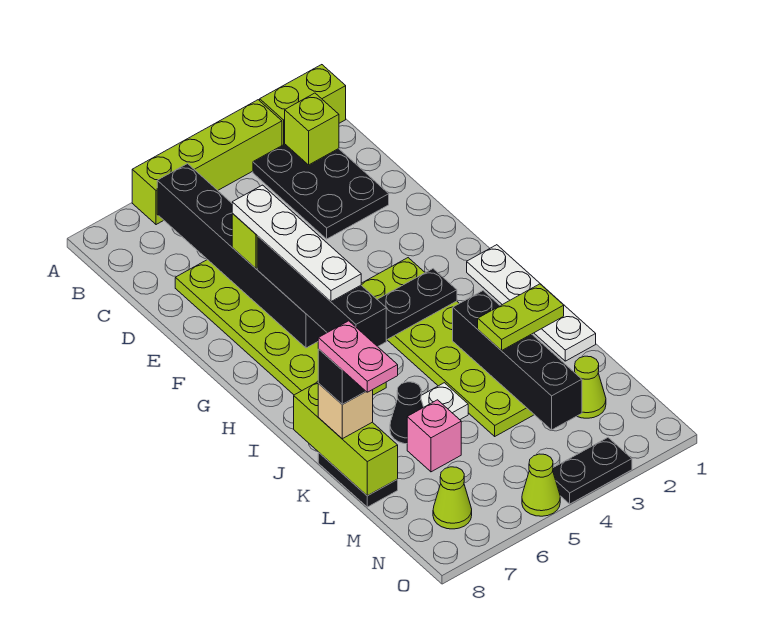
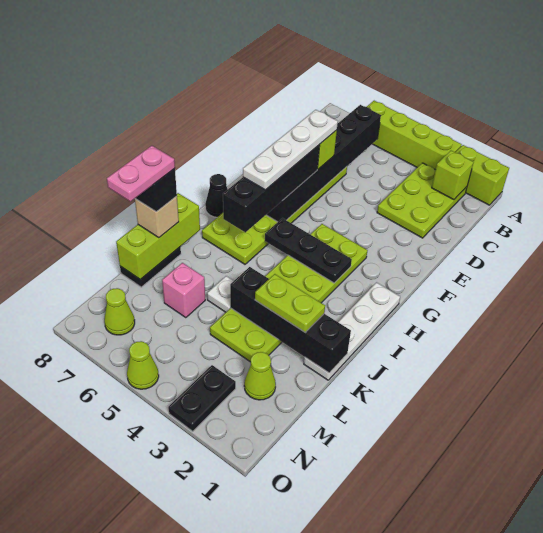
black plate B2:D3 level 1 -> lime plate B2:D3 level 1
black brick J3:M3 level 2 -> black brick K1:K4 level 2
black cone K6 level 1 -> black cone H8 level 1
black plate O3:O4 level 1 -> black plate N3:O3 level 1

